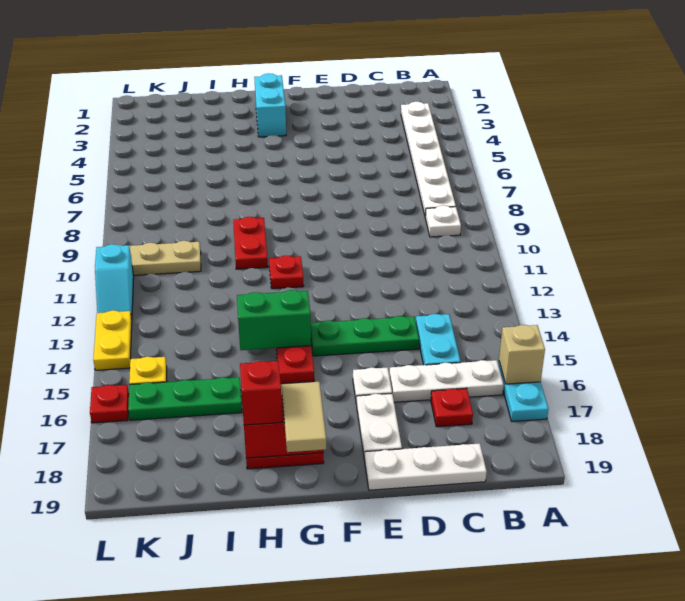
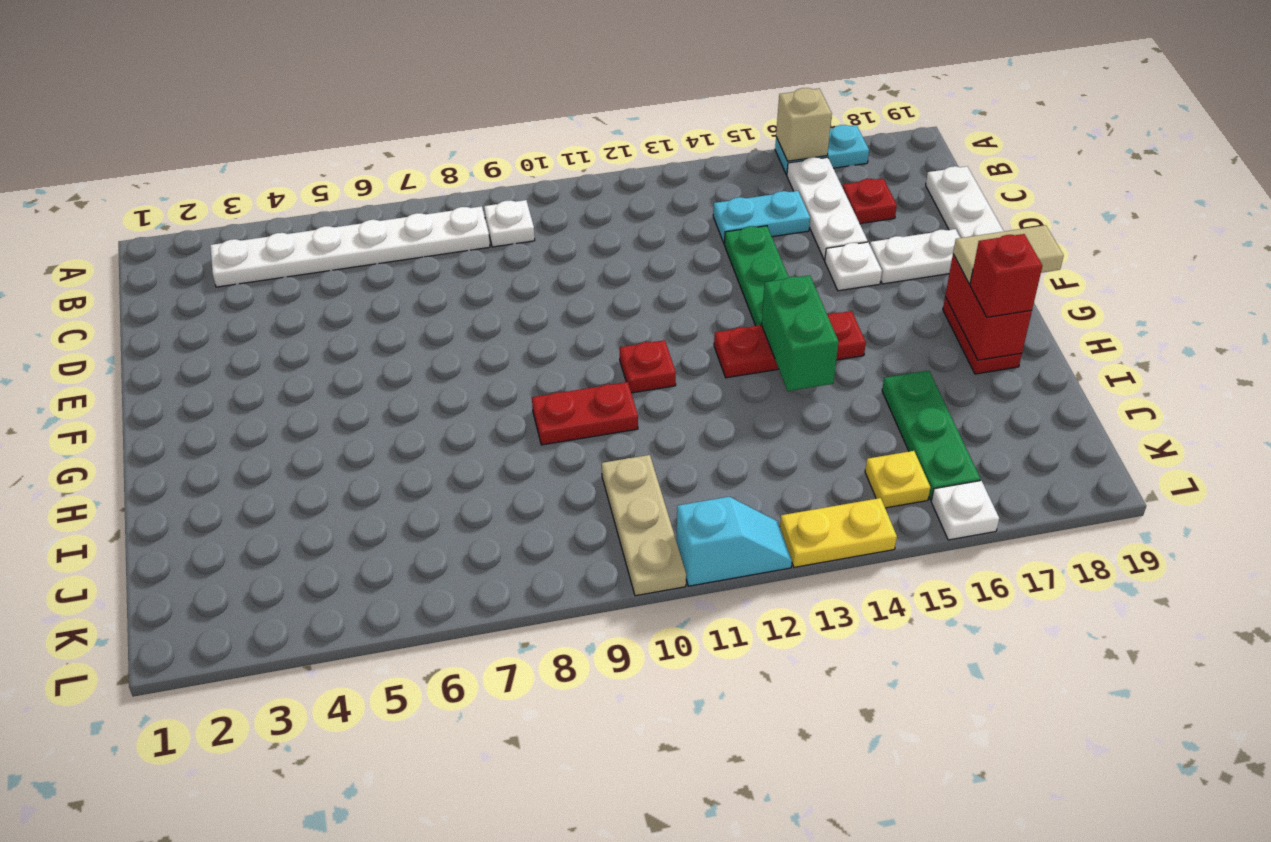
cyan brick G2:G3 level 1 -> none
red plate L16 level 1 -> white plate L16 level 1

